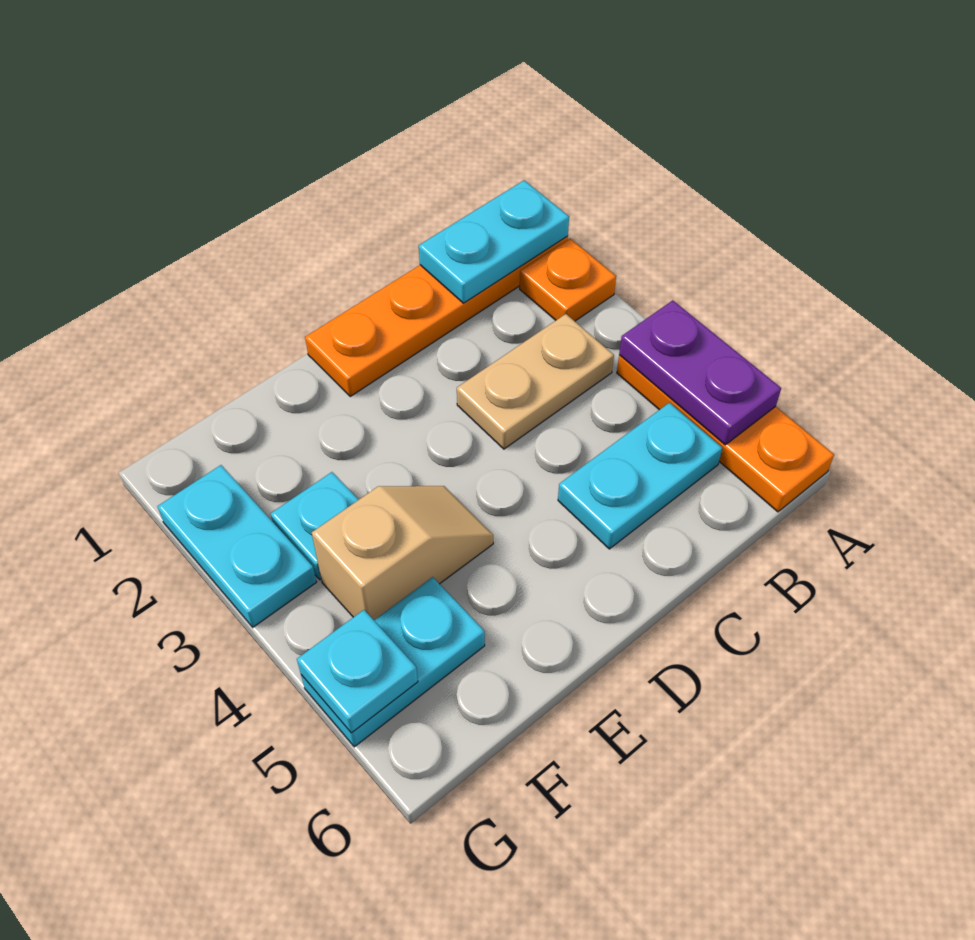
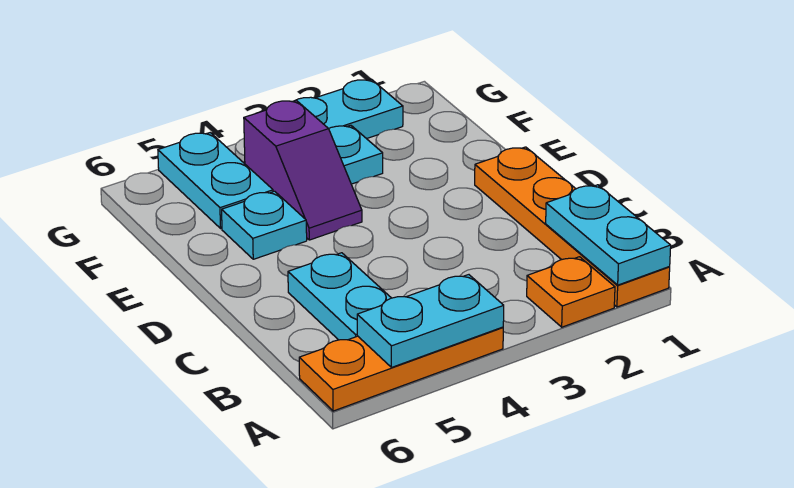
purple plate A4:A5 level 2 -> cyan plate A4:A5 level 2
tan plate B3:C3 level 1 -> none
tan slope E4:F4 level 1 top F -> purple slope E4:F4 level 1 top F
cyan plate G5 level 2 -> cyan plate E5 level 1

